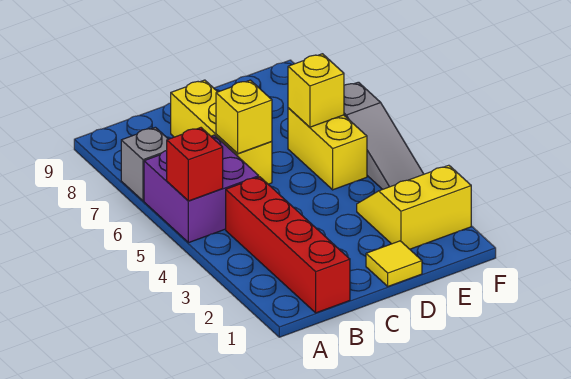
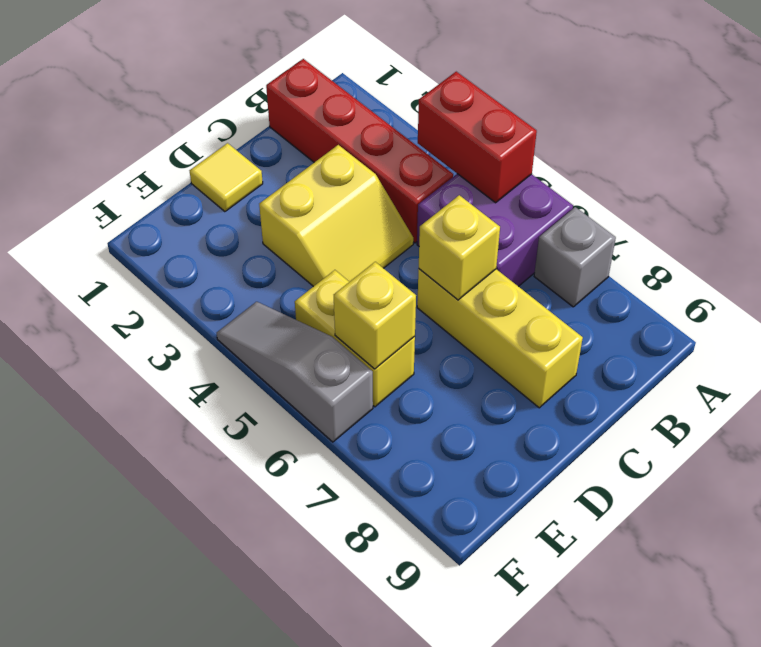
red brick A5 level 2 -> red brick A4:A5 level 2
yellow slope E2:F3 level 1 top 2 -> yellow slope C3:D4 level 1 top 3

